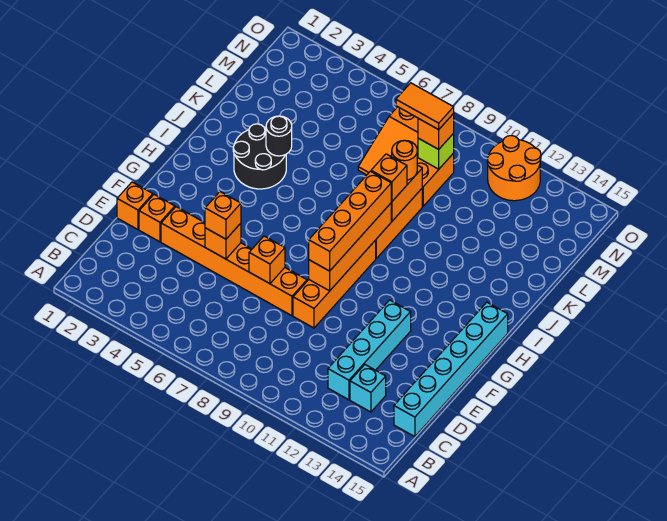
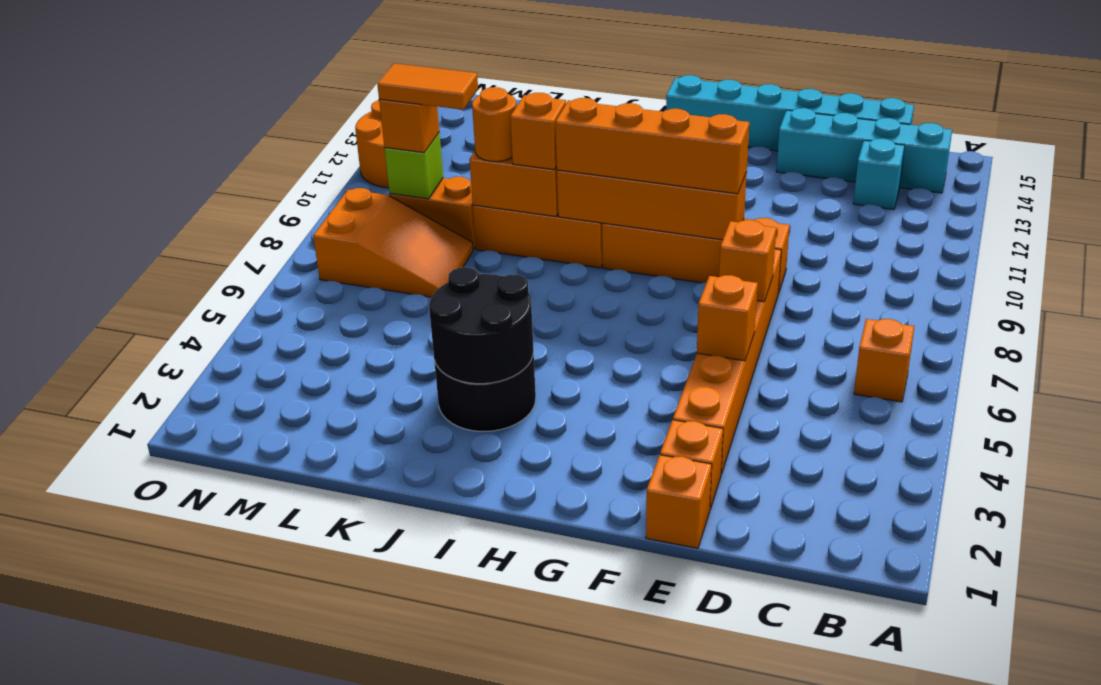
cyan brick C12:F12 level 1 -> cyan brick B14:E14 level 1
orange brick E5 level 3 -> orange brick B6 level 1
black round brick J4 level 2 -> black round brick I3:J4 level 2
orange tile M8:M9 level 4 -> orange tile L9:M9 level 4

